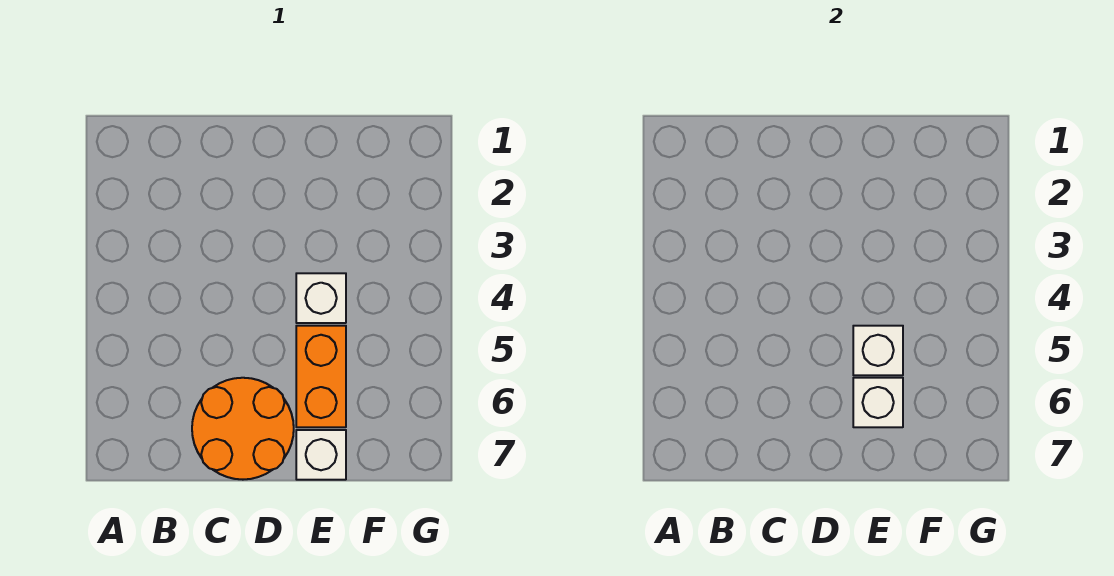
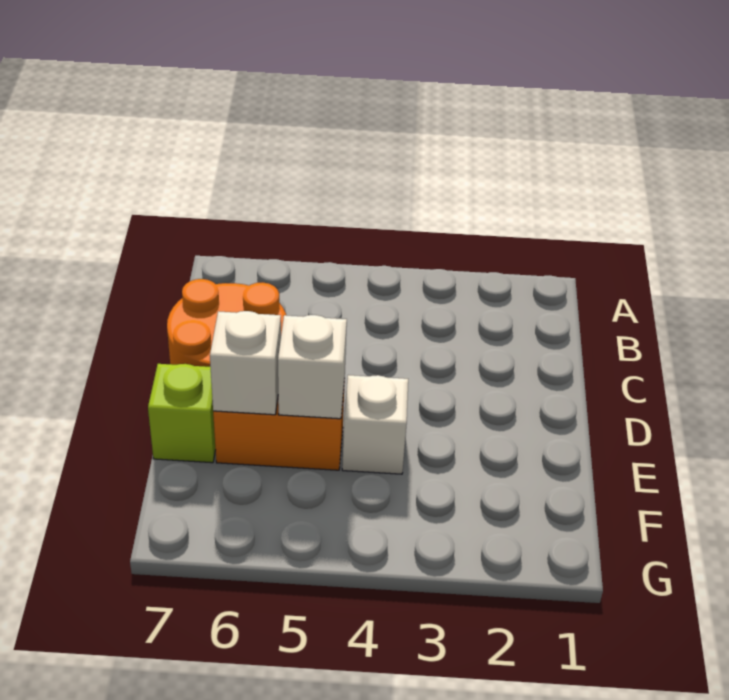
white brick E7 level 1 -> lime brick E7 level 1

